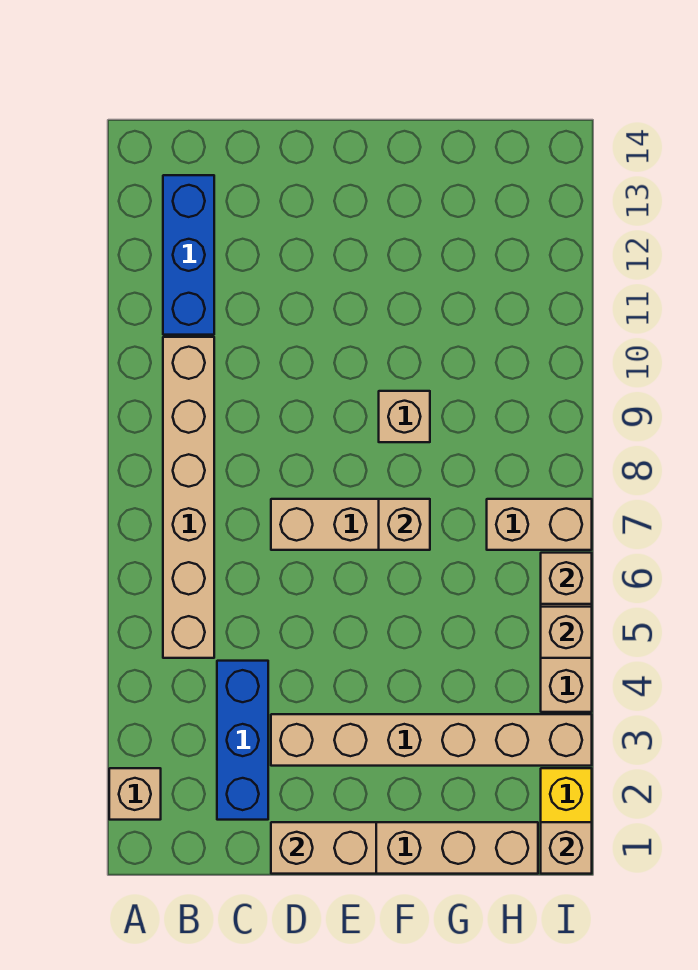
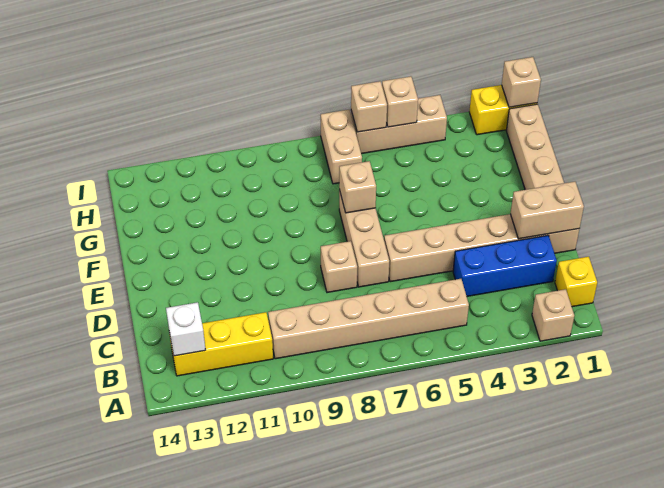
none -> yellow brick B1 level 1
blue brick B11:B13 level 1 -> yellow brick B11:B13 level 1
none -> white brick B13 level 2
tan brick D1:E1 level 2 -> tan brick D1:D2 level 2
tan brick D3:I3 level 1 -> tan brick D1:D6 level 1
tan brick F9 level 1 -> tan brick D8 level 1

